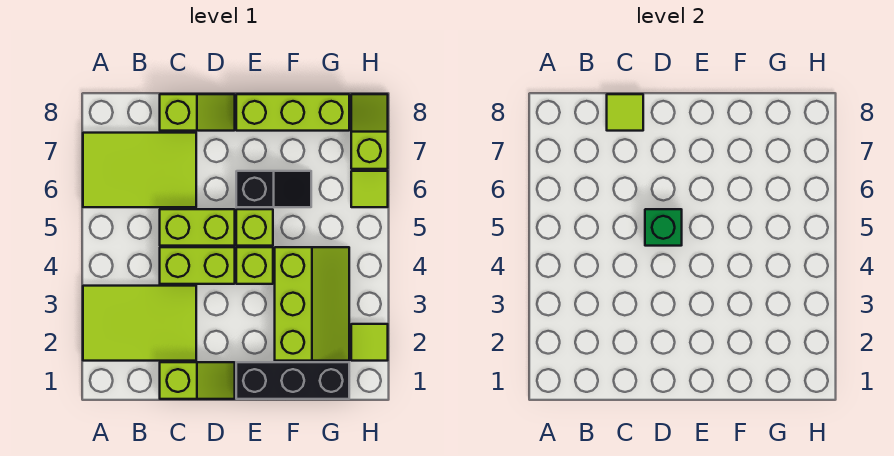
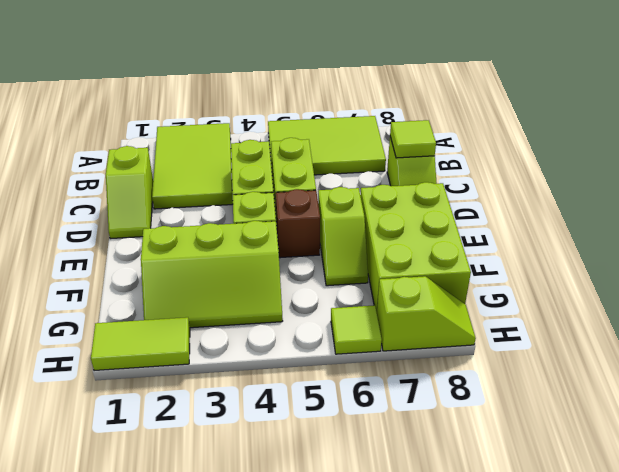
lime tile A6:C7 level 1 -> lime tile A5:B7 level 1
green brick D5 level 2 -> none
black brick E1:G1 level 1 -> none
lime brick E5 level 1 -> brown brick E5 level 1
black slope E6:F6 level 1 top E -> lime slope E6:F6 level 1 top E
lime brick E8:G8 level 1 -> lime brick E7:G8 level 1
lime tile H2 level 1 -> lime tile H1:H2 level 1

